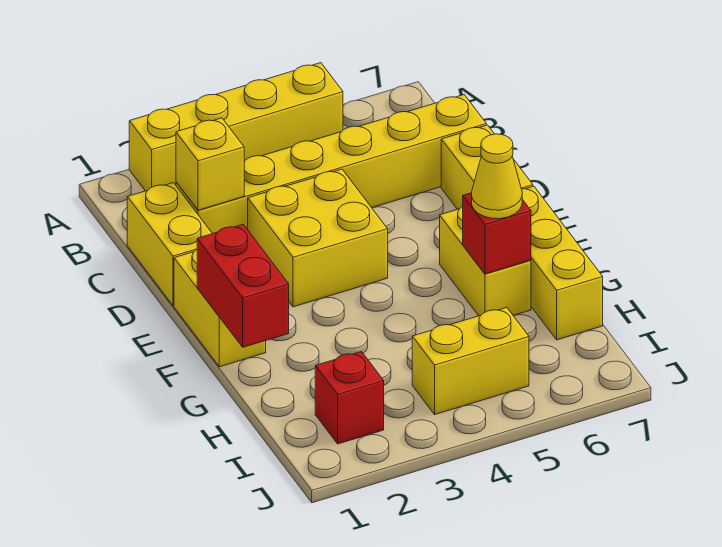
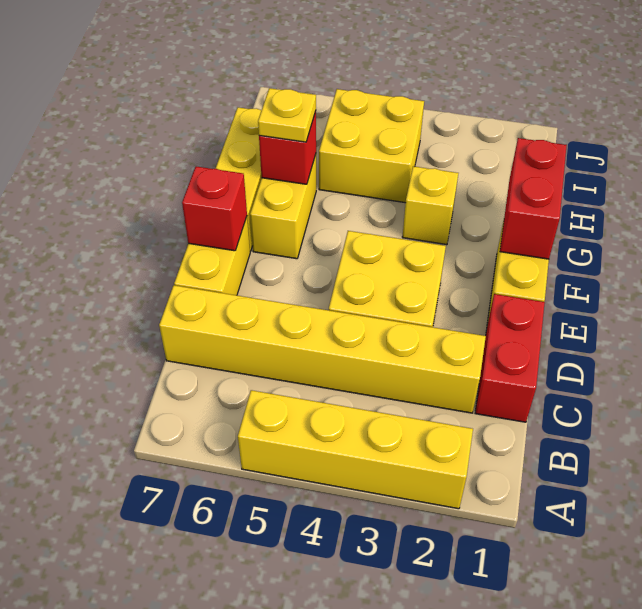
yellow brick C1:D1 level 1 -> red brick C1:D1 level 1
yellow brick C2 level 2 -> yellow brick G3 level 1
yellow cone G6 level 3 -> yellow plate G6 level 3
red brick I2 level 1 -> red brick E7 level 2
yellow brick I4:I5 level 1 -> yellow brick H4:I5 level 1

